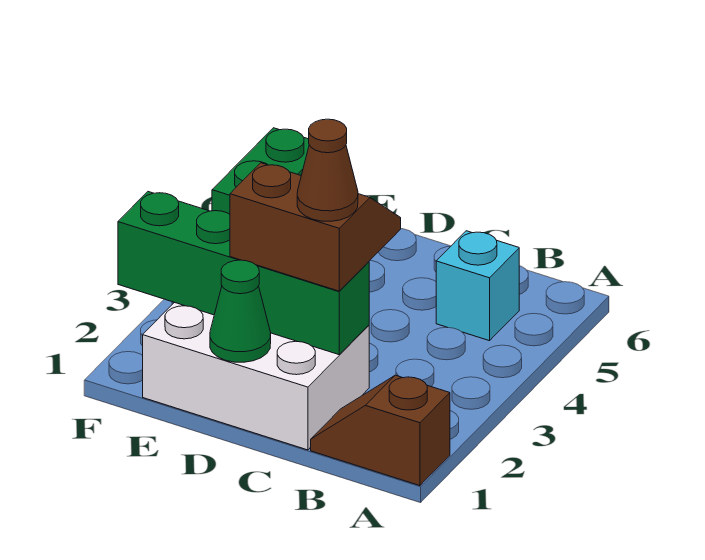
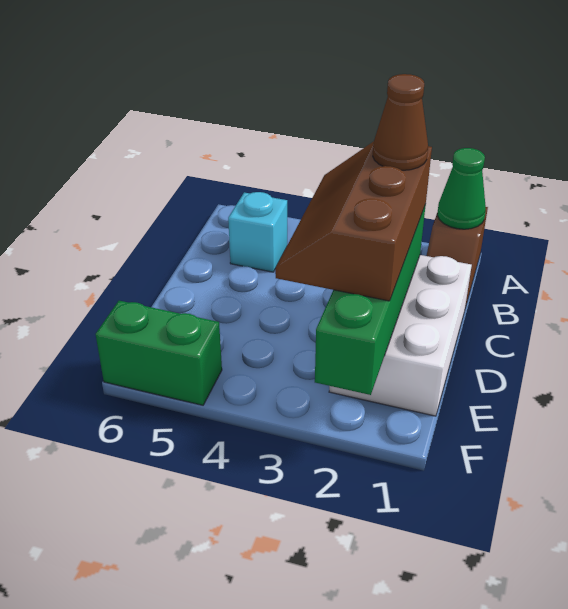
brown slope C2:D3 level 3 top 2 -> brown slope C2:E3 level 3 top 2
green cone D1 level 2 -> green cone A1 level 2

